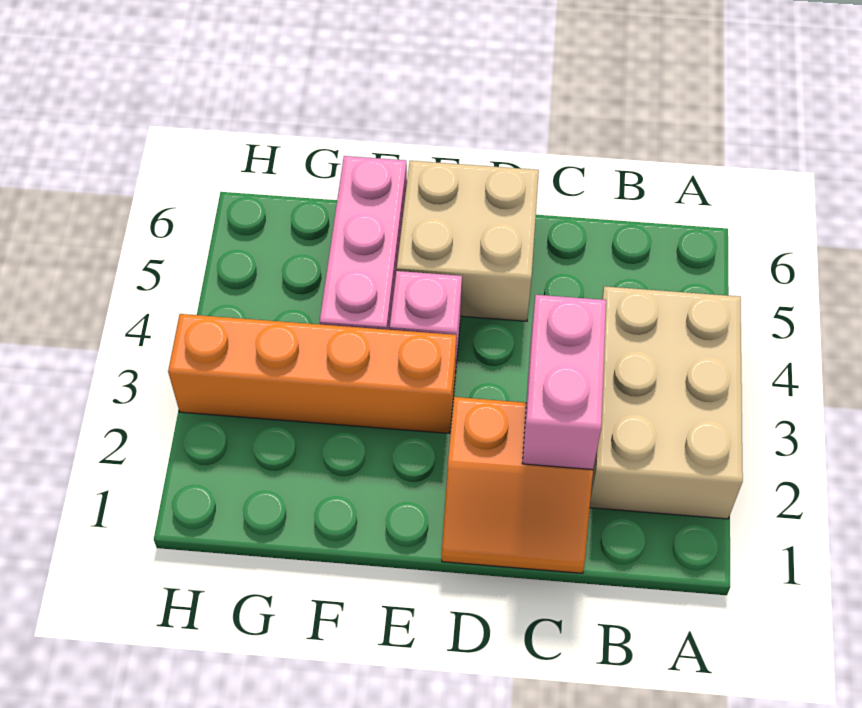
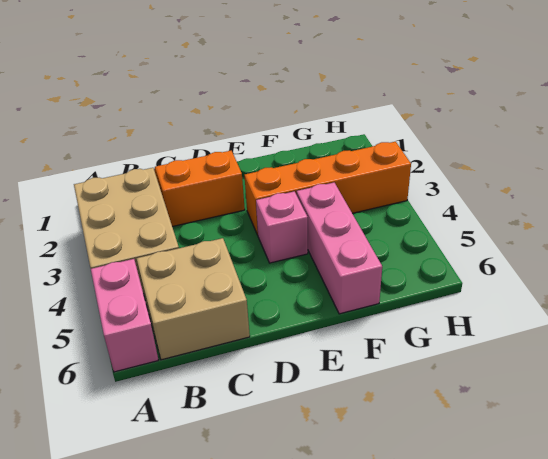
pink brick C2:C3 level 2 -> pink brick A5:A6 level 1
tan brick D5:E6 level 1 -> tan brick B5:C6 level 1

